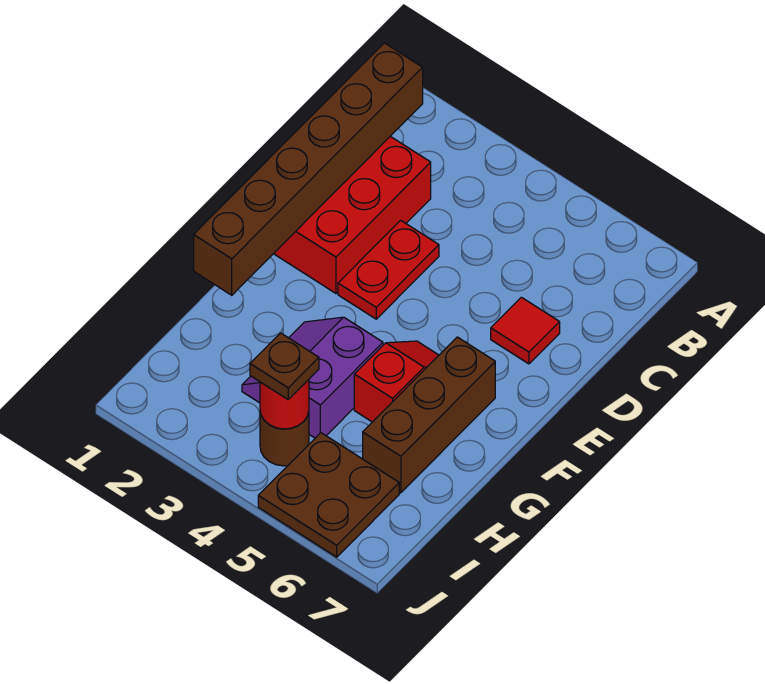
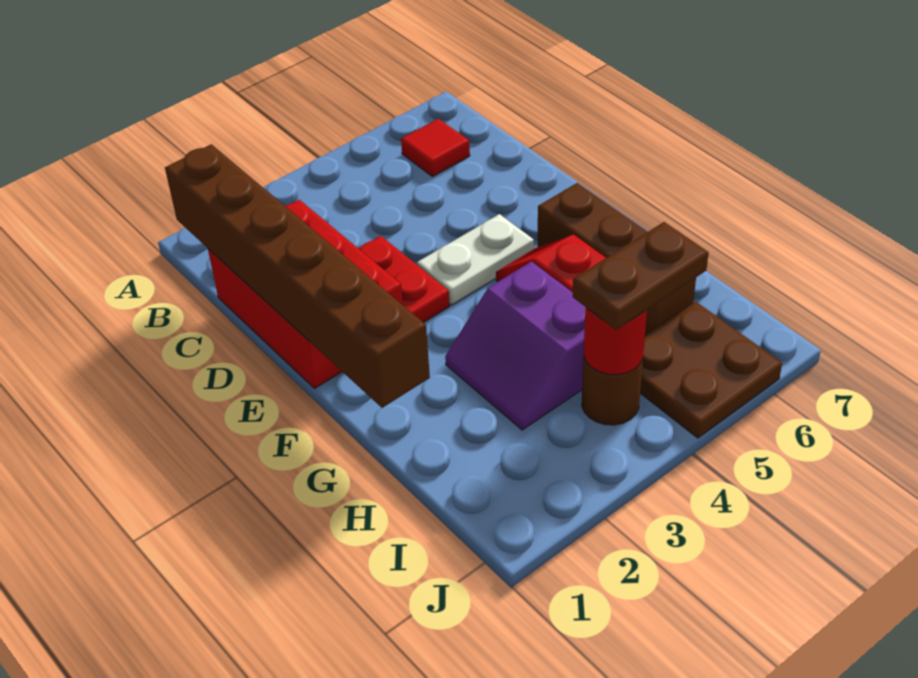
red tile D6 level 1 -> red tile B6 level 1
none -> white plate E4:E5 level 1
brown plate I4 level 3 -> brown plate I4:I5 level 3

